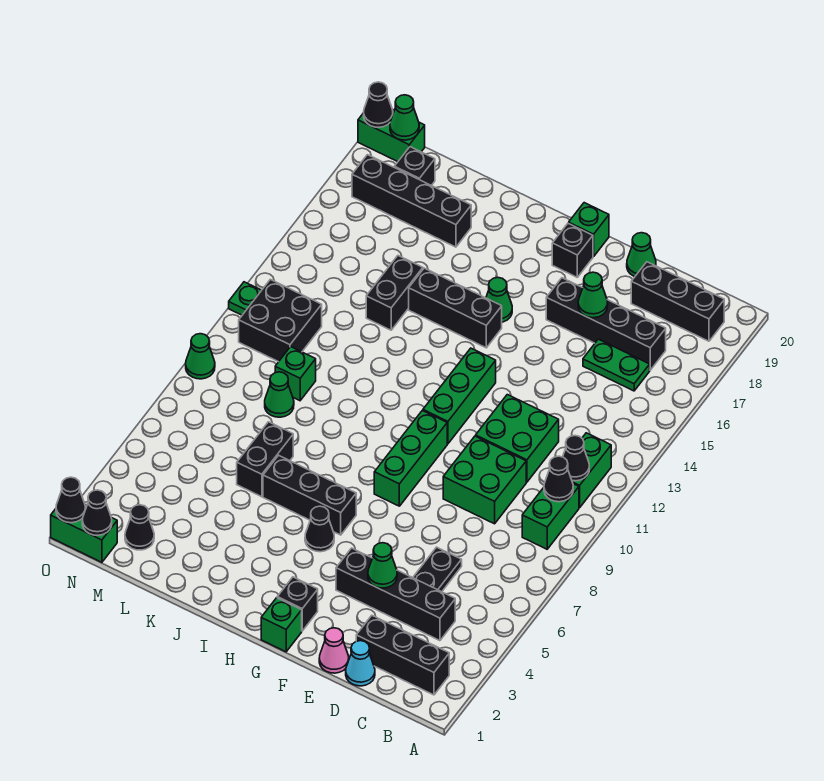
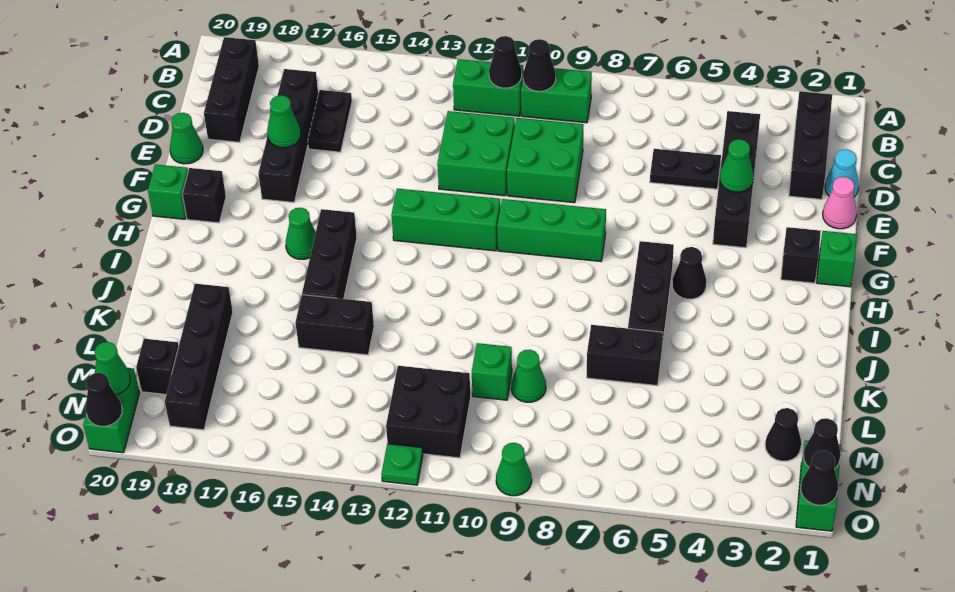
green plate C16:D16 level 1 -> black plate C16:D16 level 1

